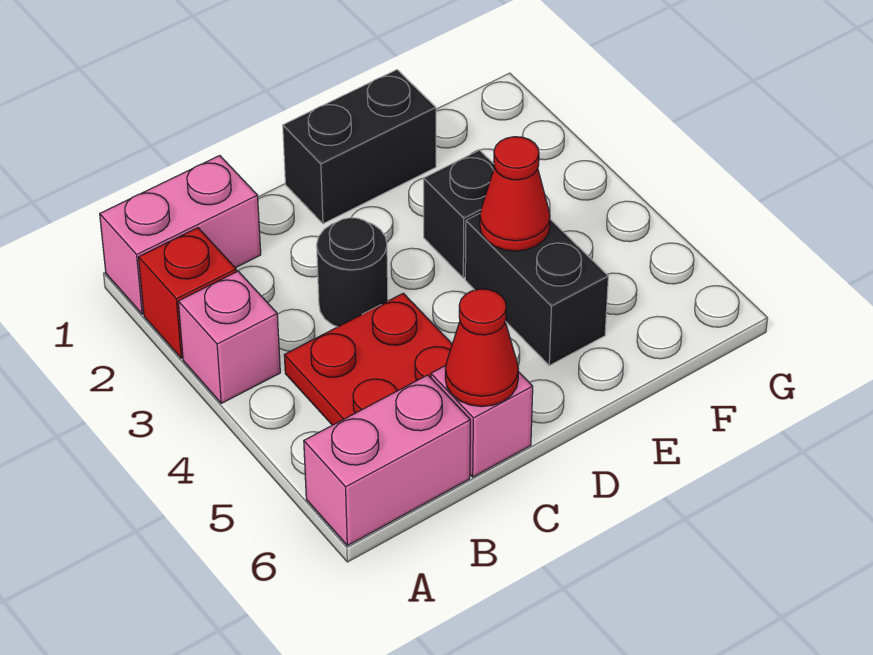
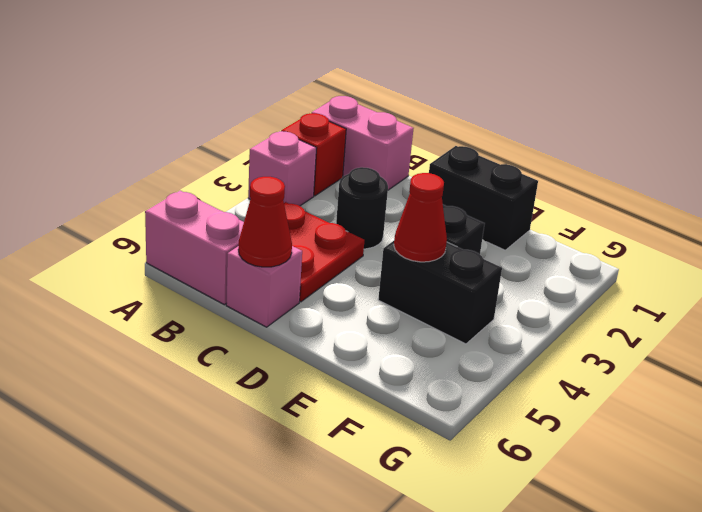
black brick E4:E5 level 1 -> black brick E4:F4 level 1

